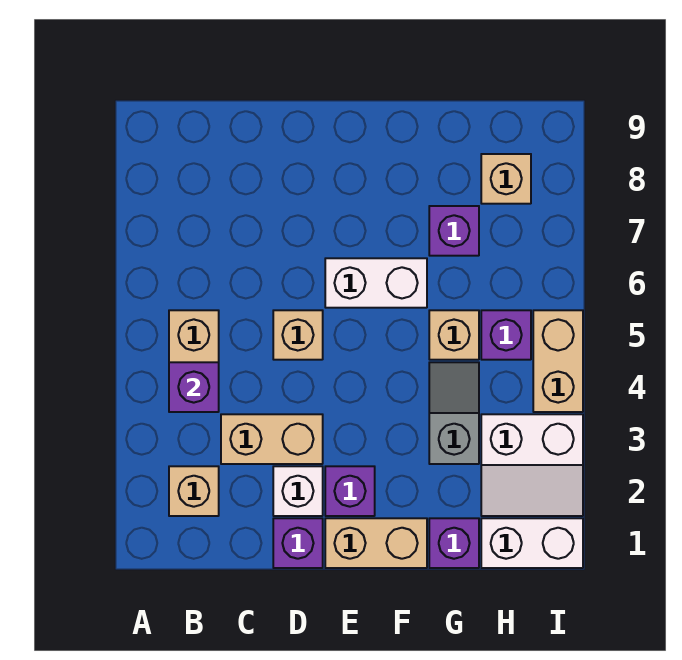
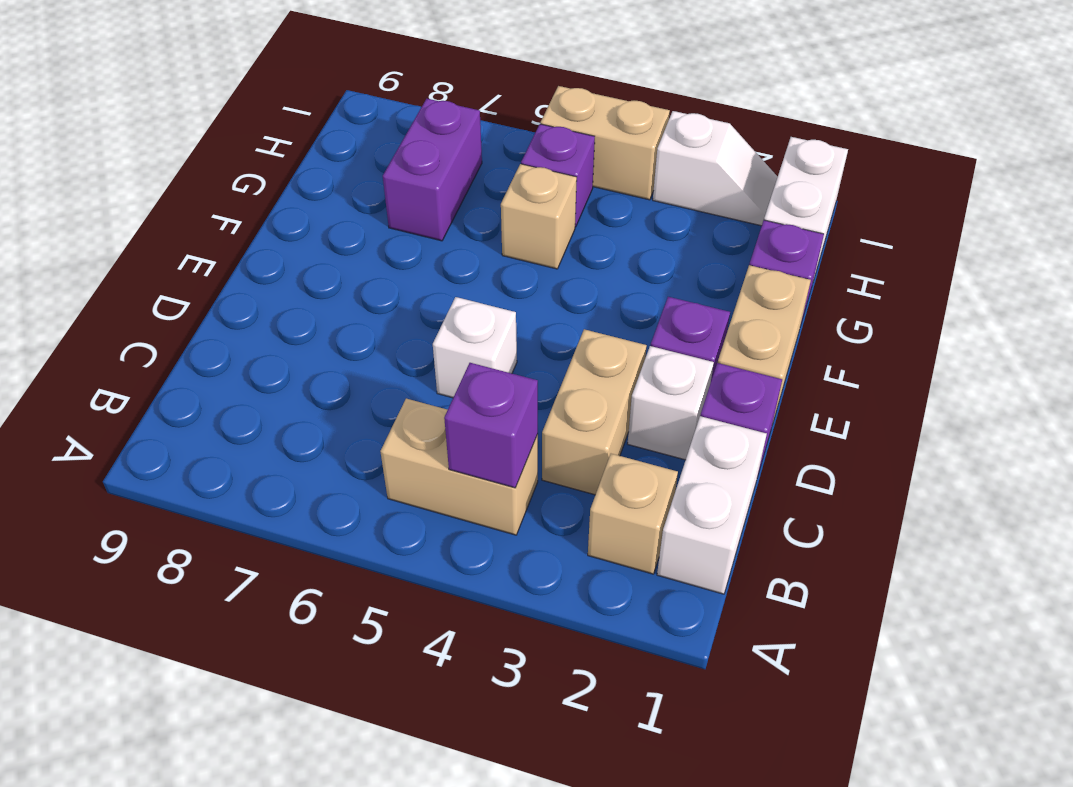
tan brick D5 level 1 -> white brick D5 level 1
white brick E6:F6 level 1 -> white brick B1:C1 level 1
grey slope G3:G4 level 1 top 3 -> none
purple brick G7 level 1 -> purple brick G7:H7 level 1
white slope H2:I3 level 1 top 3 -> white slope I2:I3 level 1 top 3
tan brick H8 level 1 -> none

